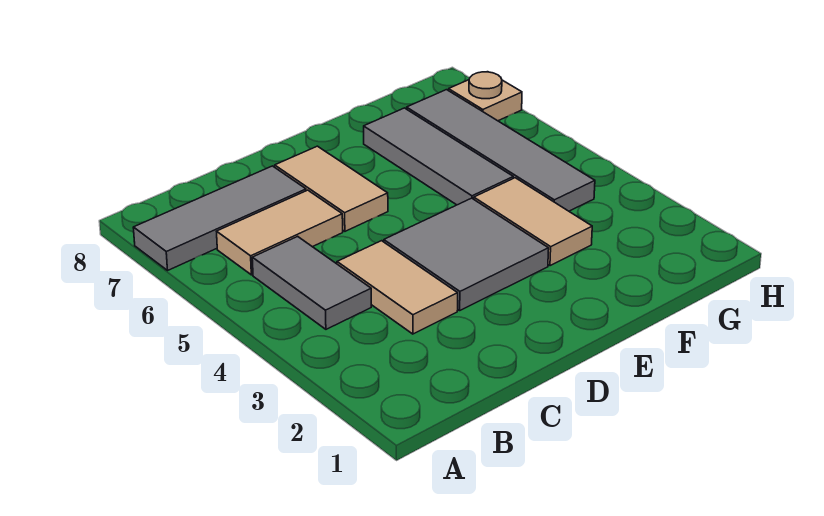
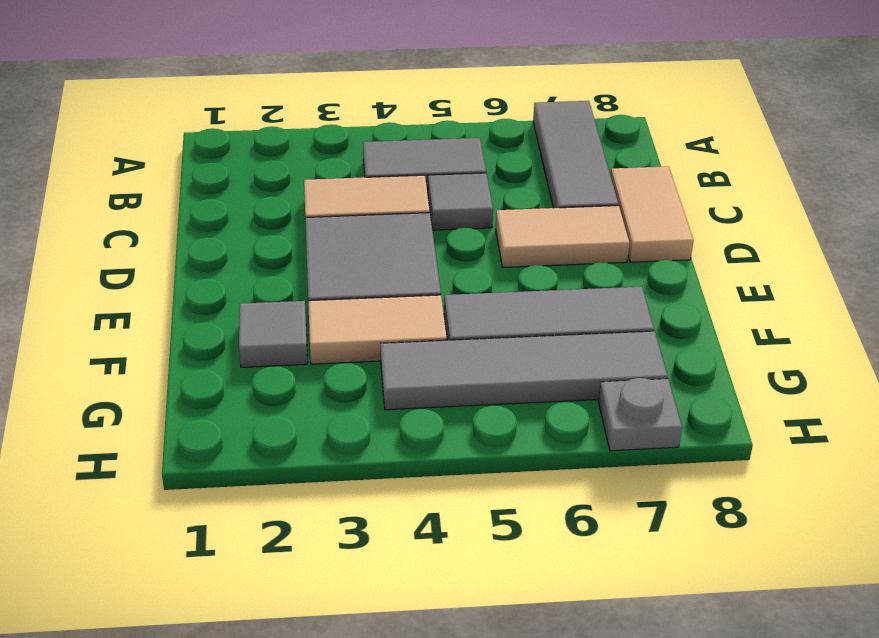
tan tile B6:C6 level 1 -> tan tile C8:D8 level 1
none -> grey tile C5 level 1
none -> grey tile F2 level 1
tan plate H7 level 1 -> grey plate H7 level 1

